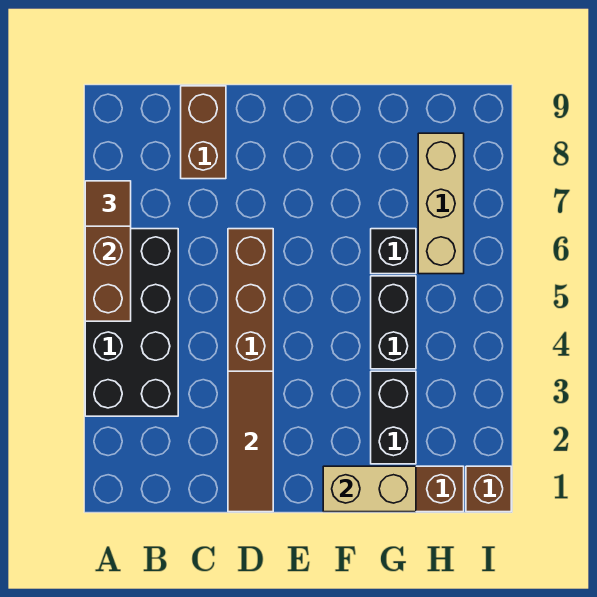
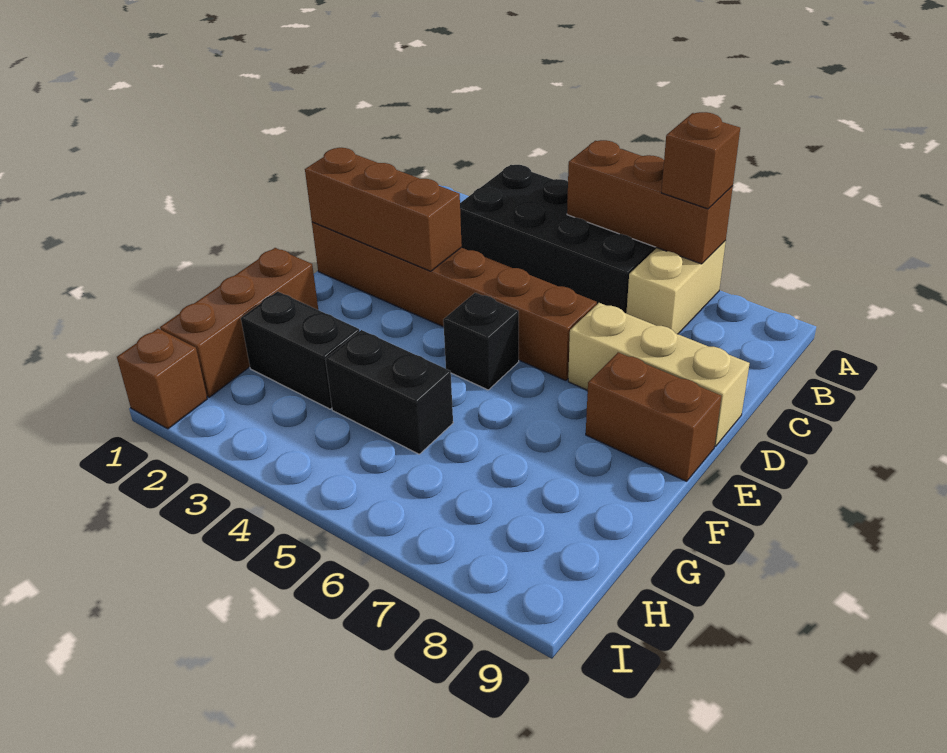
brown tile A7 level 3 -> brown brick A7 level 3
brown brick C8:C9 level 1 -> brown brick E8:E9 level 1
brown tile D1:D3 level 2 -> brown brick D1:D3 level 2
tan brick F1:G1 level 2 -> tan brick A7:B7 level 1
black brick G6 level 1 -> black brick E5 level 1
tan brick H6:H8 level 1 -> tan brick D7:D9 level 1

